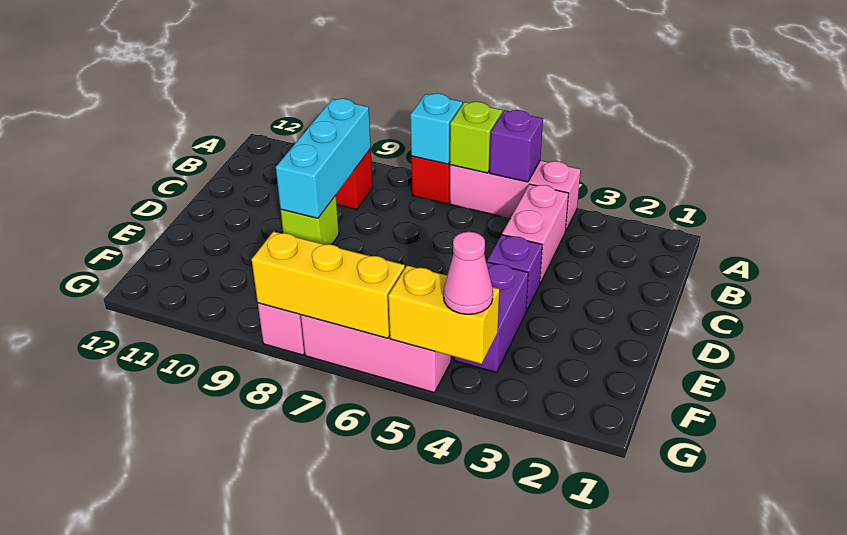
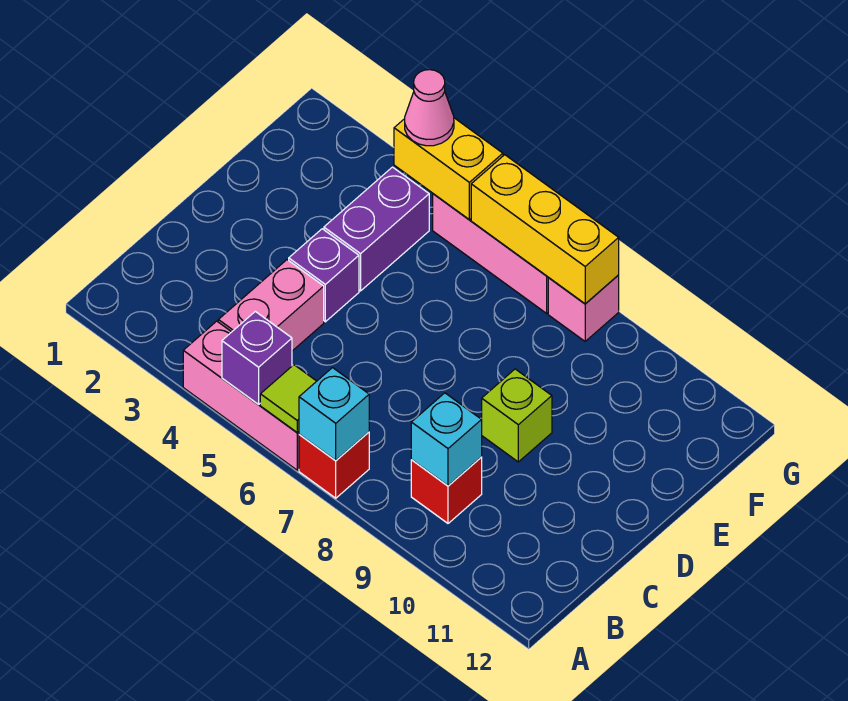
lime brick A6 level 2 -> lime tile A6 level 2
cyan brick B9:D9 level 2 -> cyan brick B9 level 2

